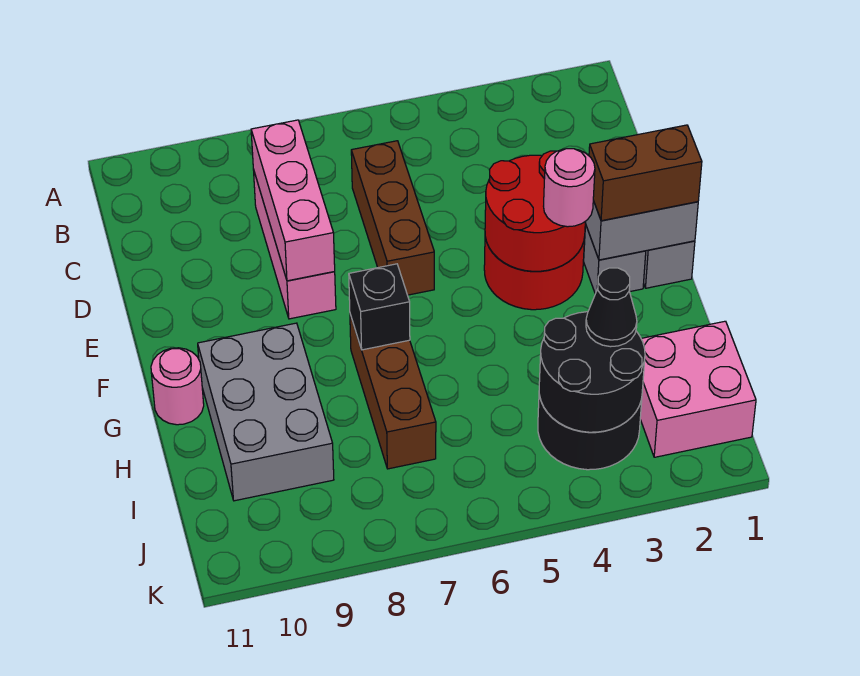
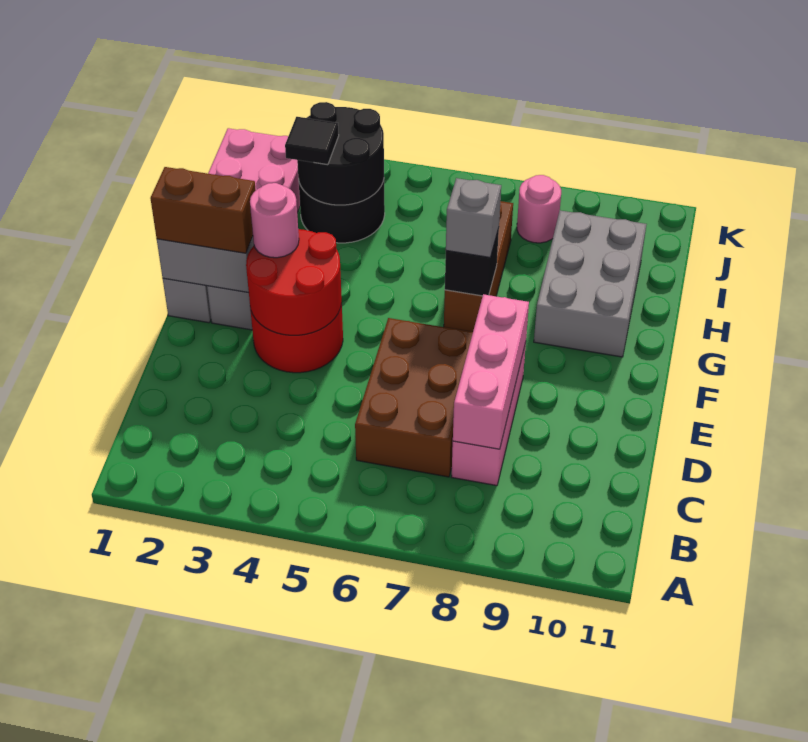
brown brick C6:E6 level 1 -> brown brick C6:E7 level 1
none -> grey brick G7 level 3
pink round brick G11 level 1 -> pink round brick J8 level 1
black cone I3 level 3 -> black tile I3 level 3

